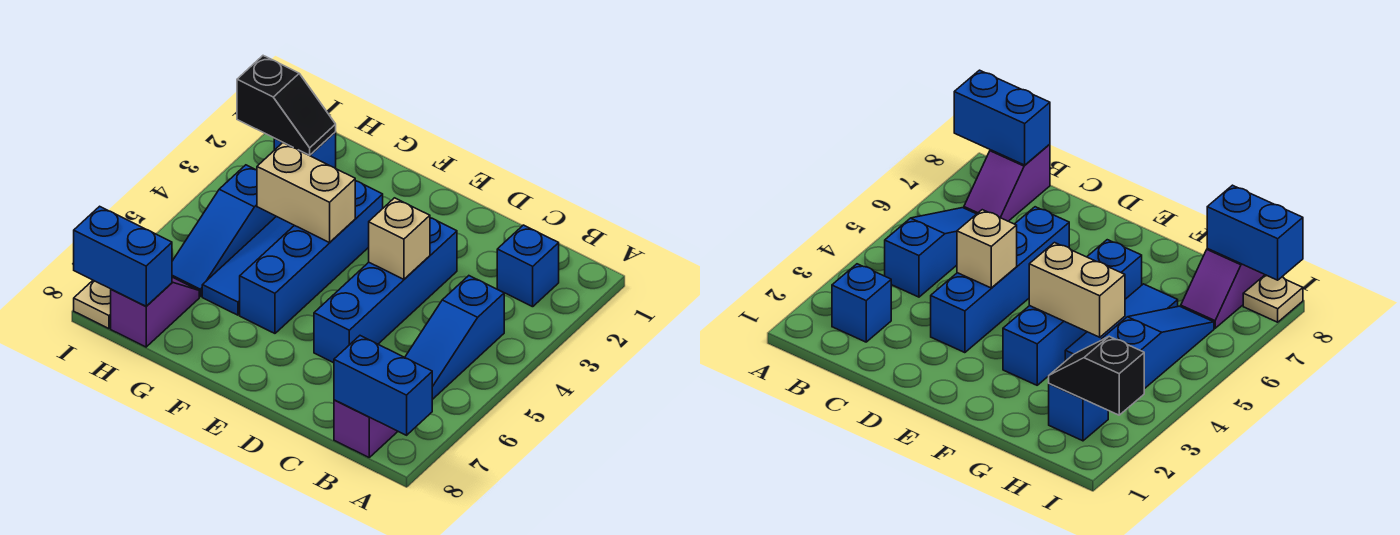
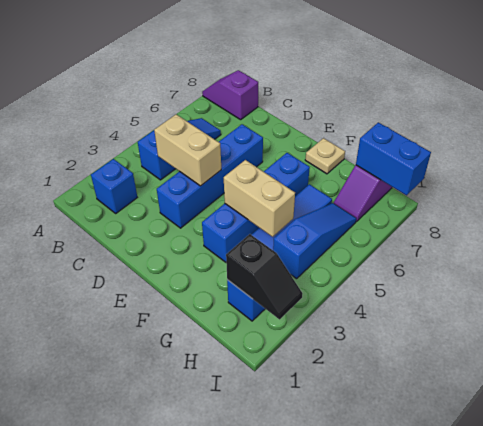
blue brick A8:B8 level 2 -> none
purple slope B7:B8 level 1 top 8 -> purple slope A8:B8 level 1 top B
tan brick D4 level 2 -> tan brick C4:D4 level 2
black slope H2:I2 level 2 top I -> black slope H2:I2 level 2 top H
tan plate I8 level 1 -> tan plate F8 level 1

